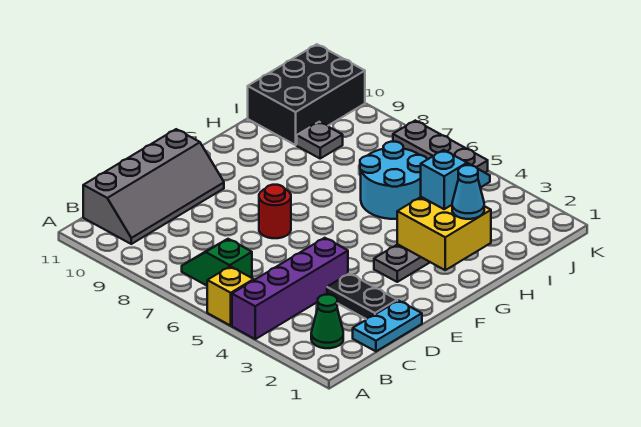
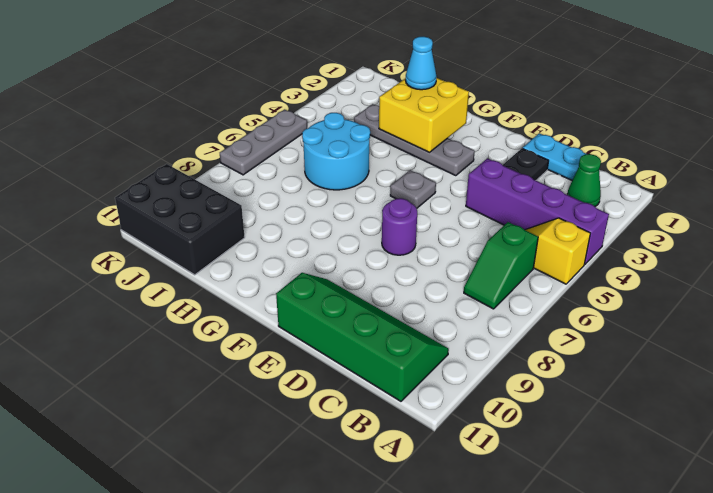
grey slope B10:E11 level 1 top 11 -> green slope B10:E11 level 1 top 11
red round brick E7 level 1 -> purple round brick E7 level 1
cyan slope H3:I3 level 3 top H -> none
grey plate I9 level 1 -> grey plate F5 level 1

